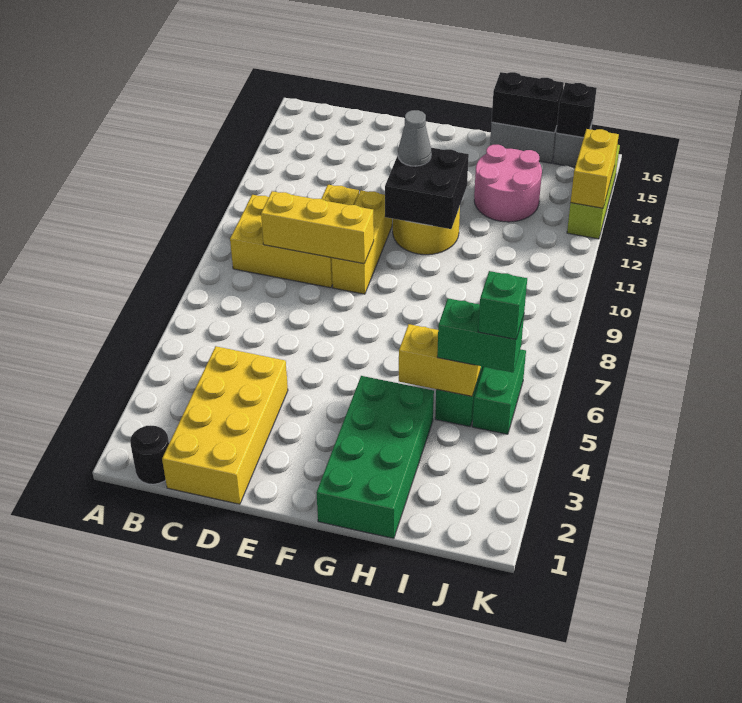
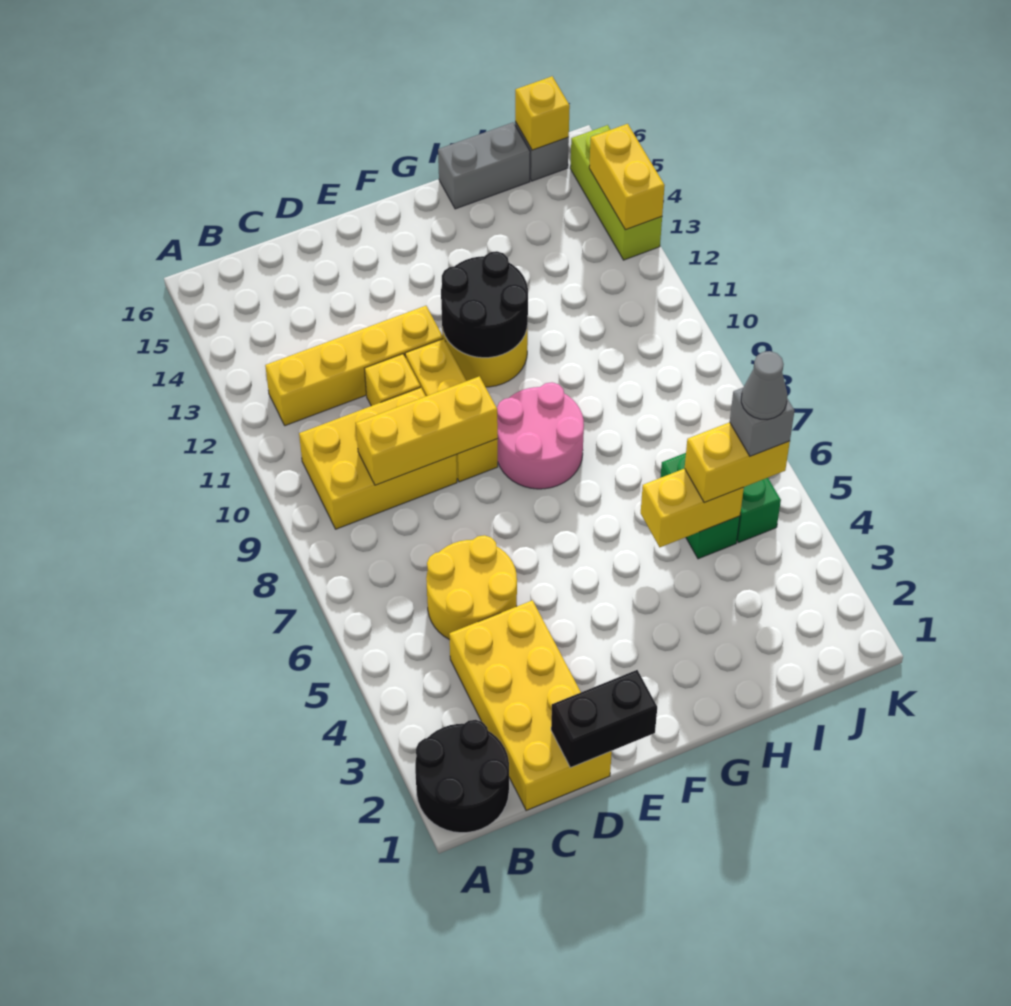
black round brick B1 level 1 -> black round brick A1:B2 level 1
none -> yellow brick B12:E12 level 1
none -> yellow round brick C5:D6 level 1
black brick F11:G12 level 2 -> black round brick F11:G12 level 2
grey cone F12 level 3 -> grey cone J5 level 5
green brick G1:H4 level 1 -> none
pink round brick H13:I14 level 1 -> pink round brick F8:G9 level 1
black brick H16:I16 level 2 -> black brick D1:E1 level 2
green brick I5:J5 level 3 -> yellow brick I5:J5 level 3
green brick J5 level 4 -> grey brick J5 level 4
black brick J16 level 2 -> yellow brick J16 level 2

